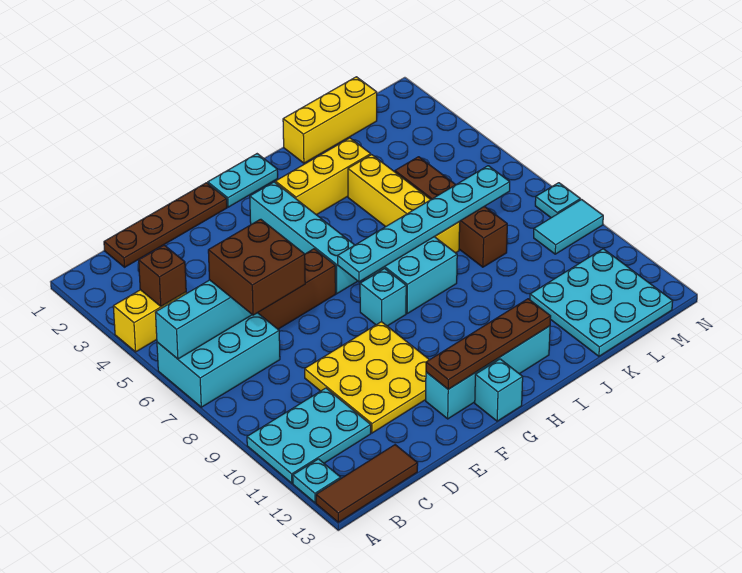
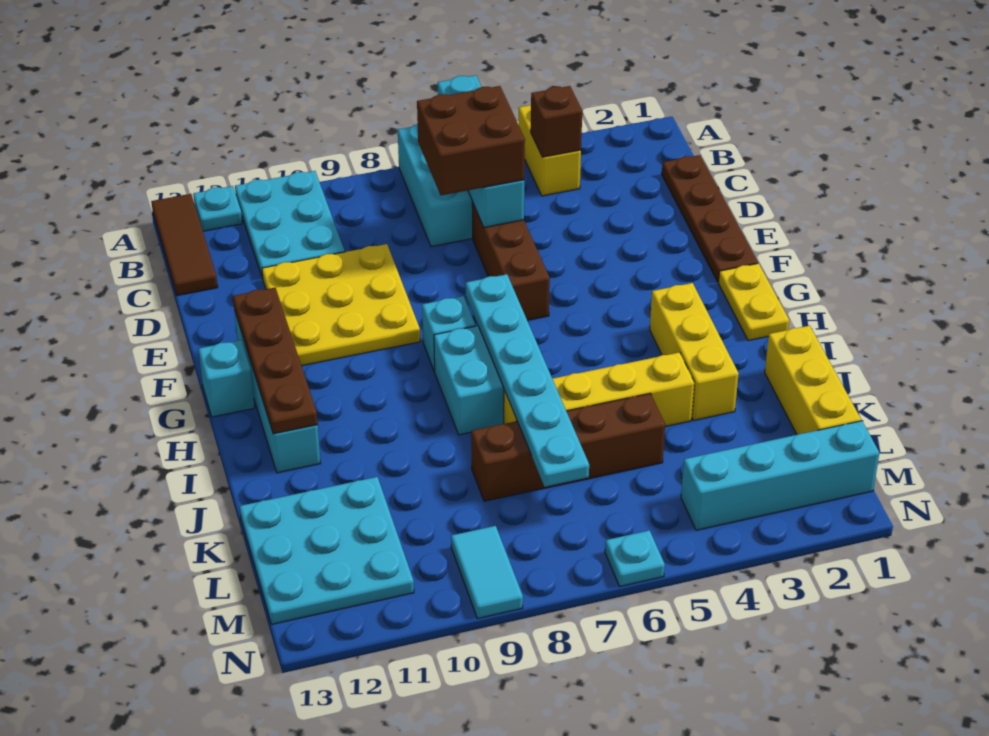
cyan plate G1:H1 level 1 -> yellow plate G1:H1 level 1
cyan brick G3:G6 level 1 -> cyan brick M1:M4 level 1
cyan plate N8 level 1 -> cyan plate N6 level 1

